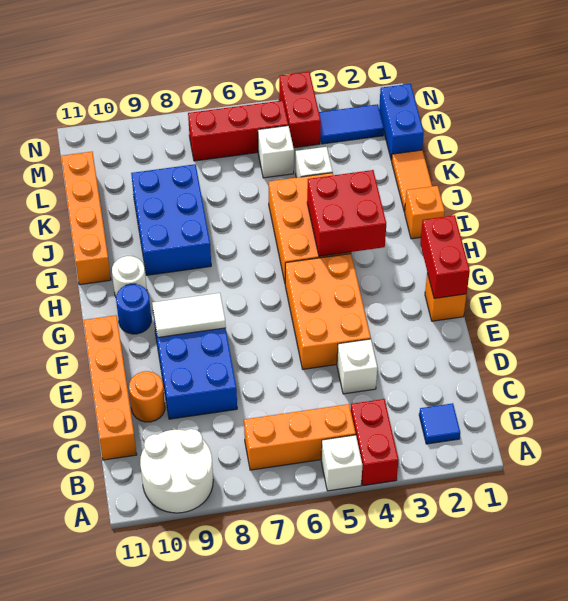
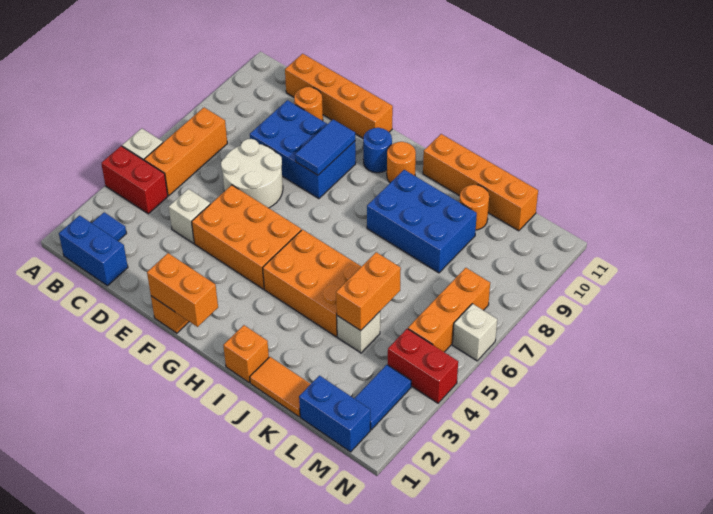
white round brick A9:B10 level 1 -> white round brick D6:E7 level 1
none -> blue brick B1:C1 level 1
red brick F1:G1 level 2 -> orange brick F1:G1 level 2
white tile F8:F9 level 2 -> blue tile F8:F9 level 2
red brick H3:I4 level 2 -> none
white round brick H10 level 1 -> orange round brick H10 level 1
none -> orange brick K4:K5 level 2
none -> orange round brick K10 level 1
white brick L5 level 1 -> white brick N6 level 1
red brick M5:M7 level 1 -> orange brick M5:M7 level 1

